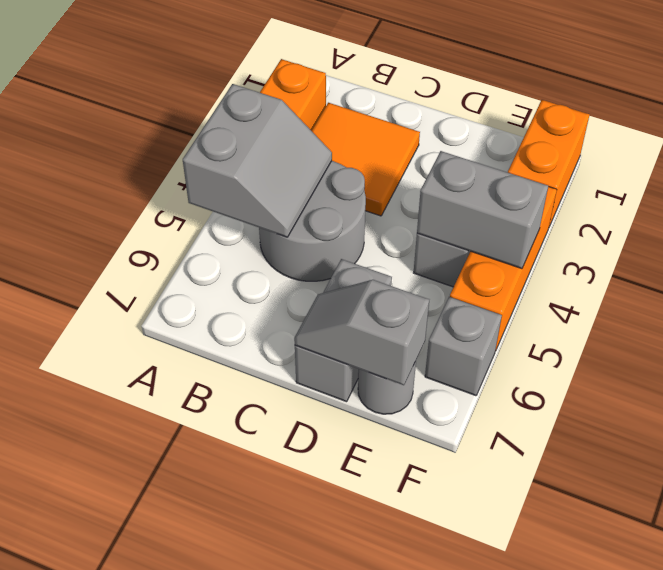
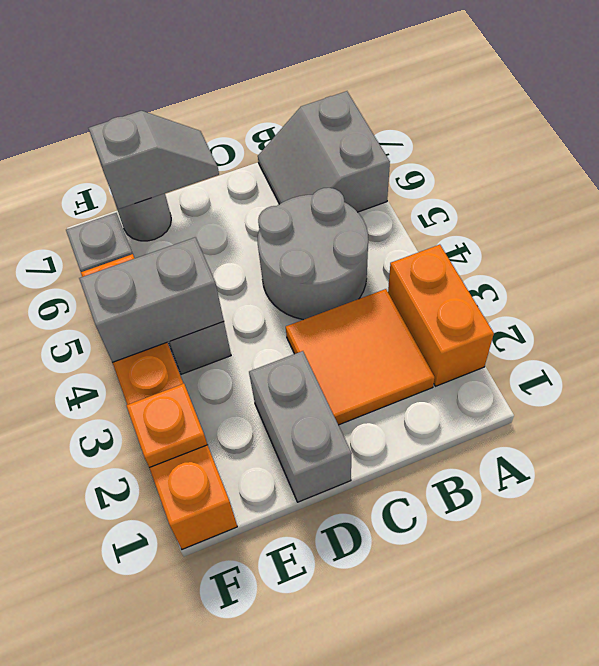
grey slope A4:B5 level 2 top A -> grey slope A6:B7 level 1 top A
grey brick D6:D7 level 1 -> grey brick D1:D2 level 1
none -> orange plate F2 level 2

